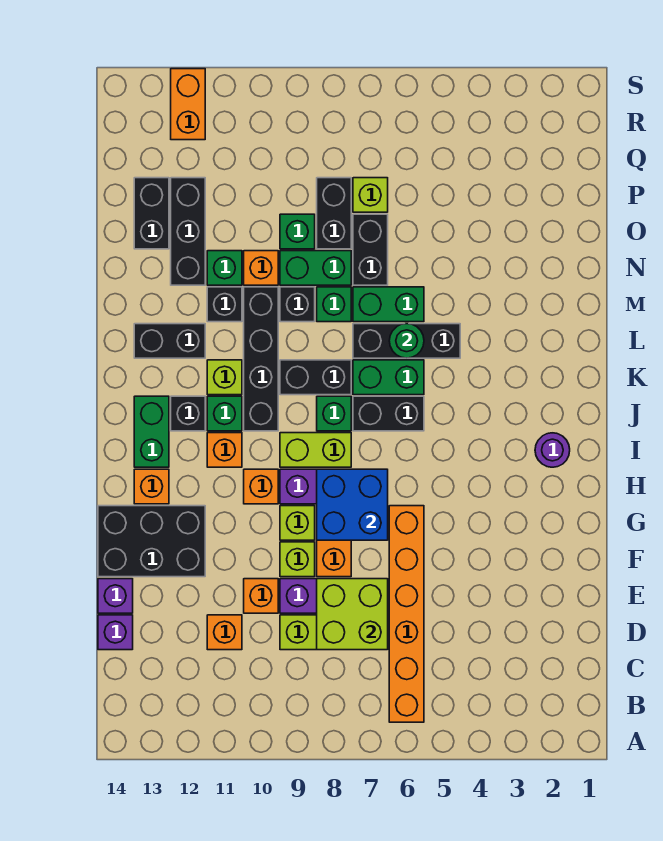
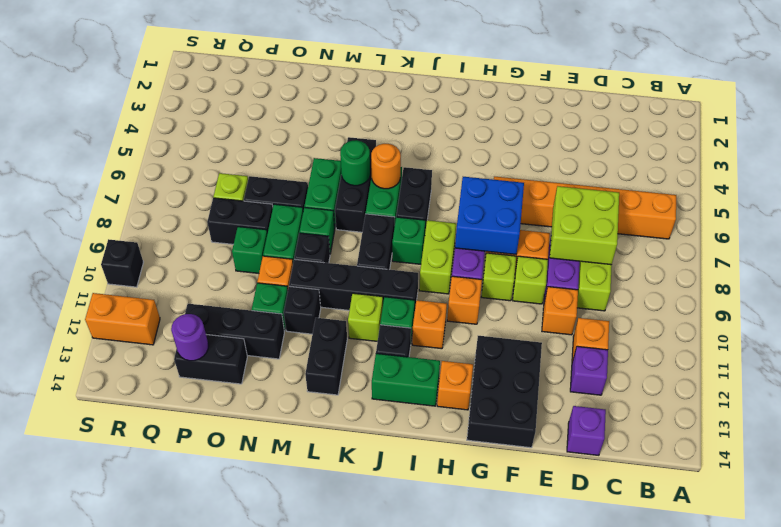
purple brick E14 level 1 -> purple brick D12 level 1
purple round brick I2 level 1 -> purple round brick P13 level 2
none -> orange round brick K6 level 2
none -> black brick S10 level 1

